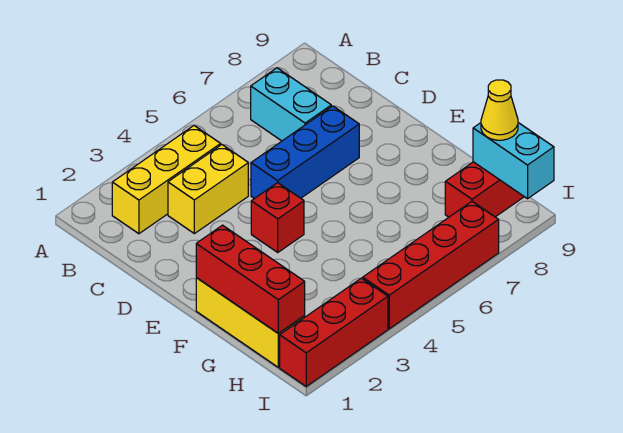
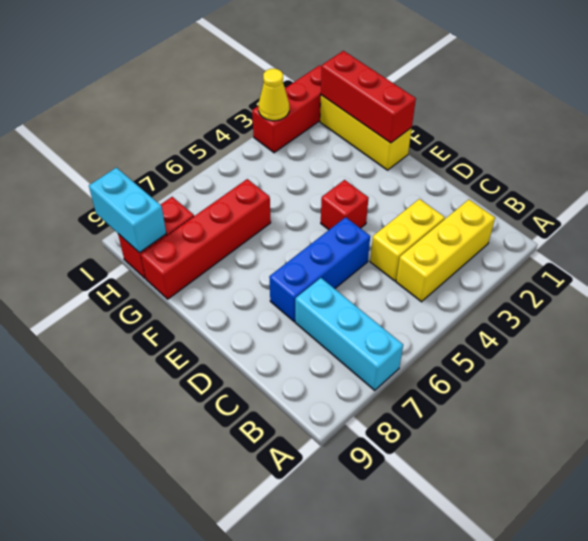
cyan brick B7:C7 level 1 -> cyan brick A7:C7 level 1
yellow cone H9 level 3 -> yellow cone I3 level 2
red brick I4:I7 level 1 -> red brick G6:G9 level 1

